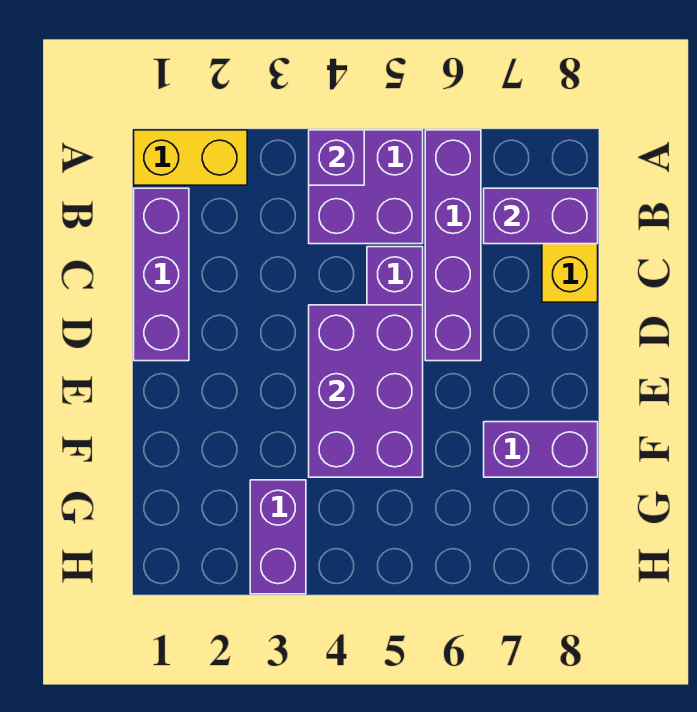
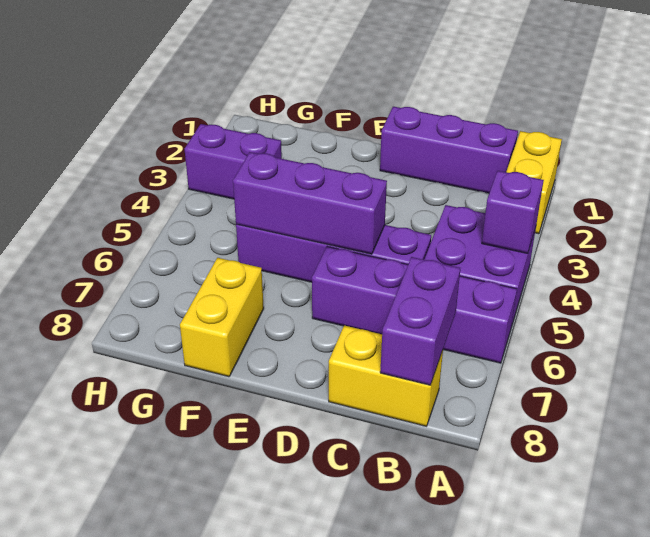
purple brick D4:F5 level 2 -> purple brick D5:F5 level 2
purple brick F7:F8 level 1 -> yellow brick F7:F8 level 1

